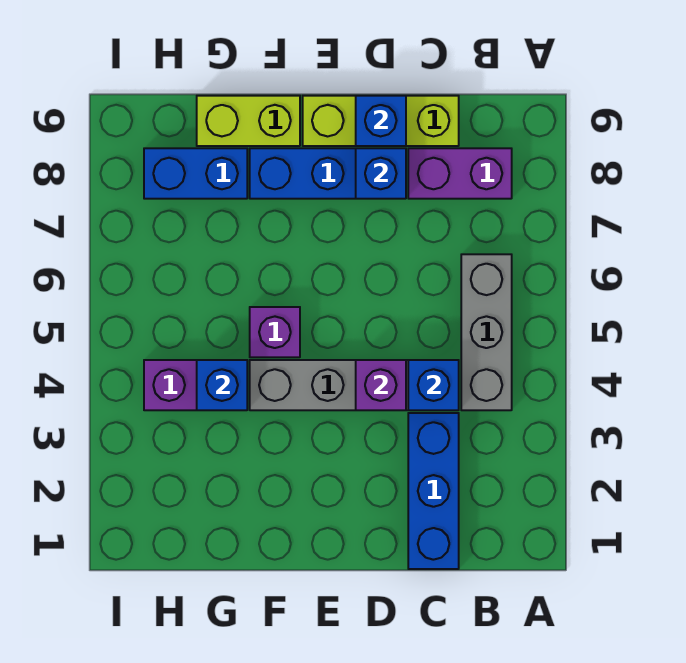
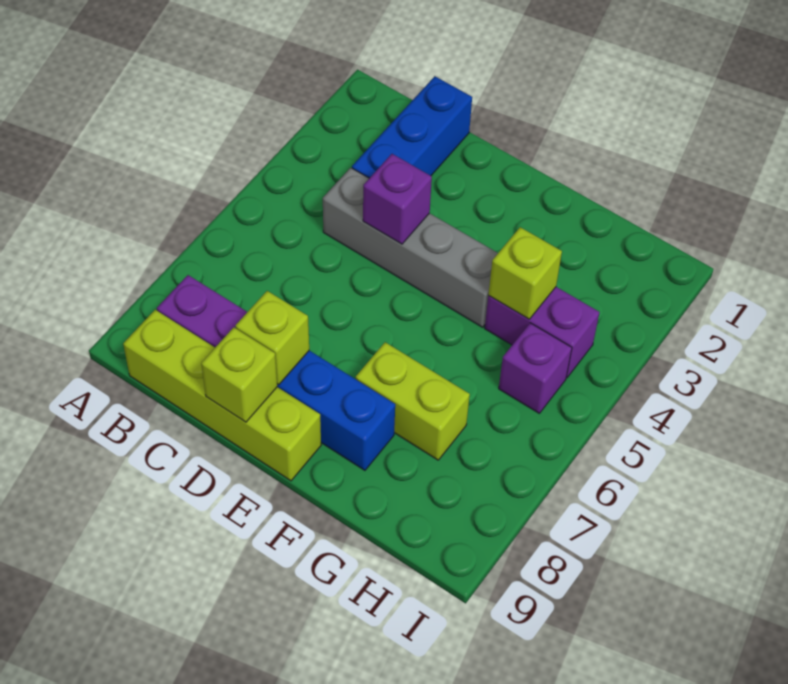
grey brick B4:B6 level 1 -> none
blue brick C4 level 2 -> none
lime brick C9:E9 level 1 -> lime brick B9:E9 level 1
blue brick D8 level 2 -> lime brick D8 level 2
blue brick D9 level 2 -> lime brick D9 level 2
purple brick F5 level 1 -> purple brick H5 level 1
lime brick F9:G9 level 1 -> lime brick F7:G7 level 1
blue brick G4 level 2 -> lime brick G4 level 2
blue brick G8:H8 level 1 -> none

